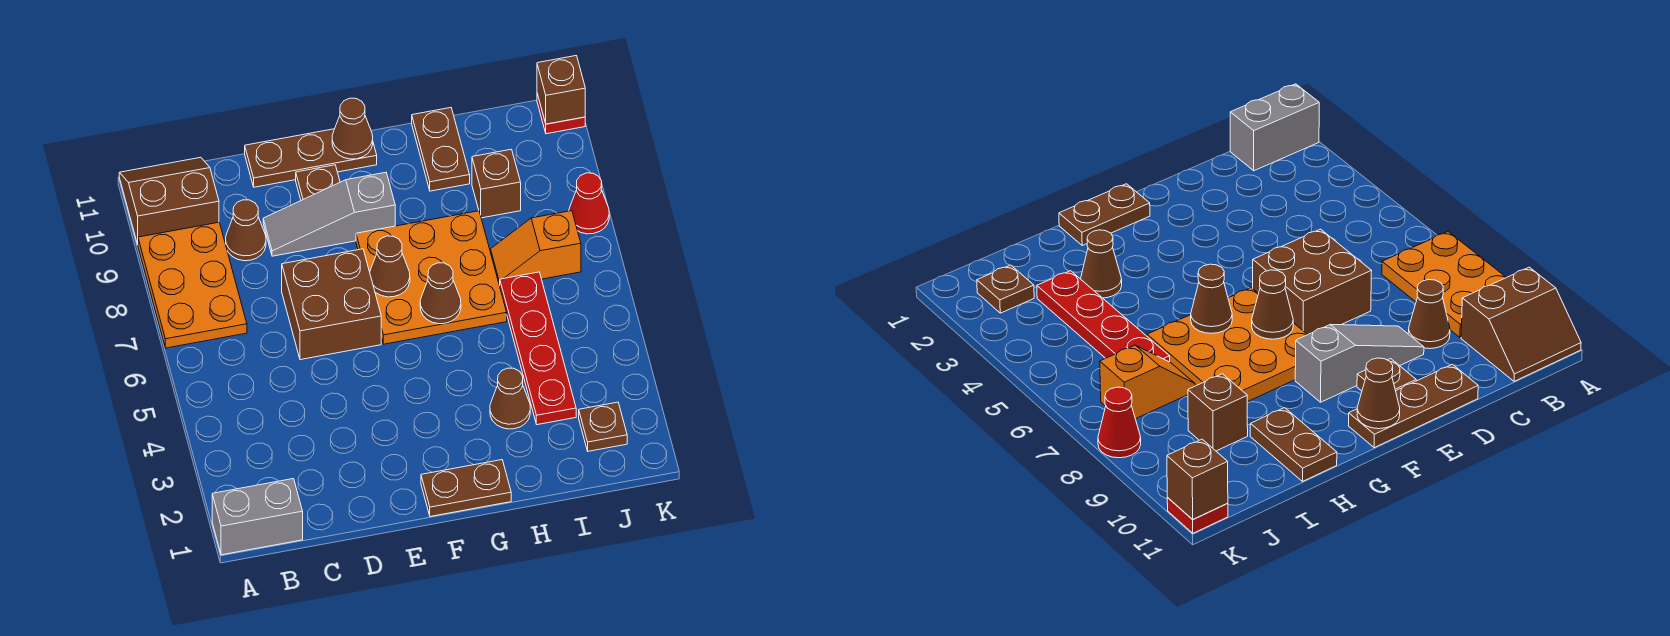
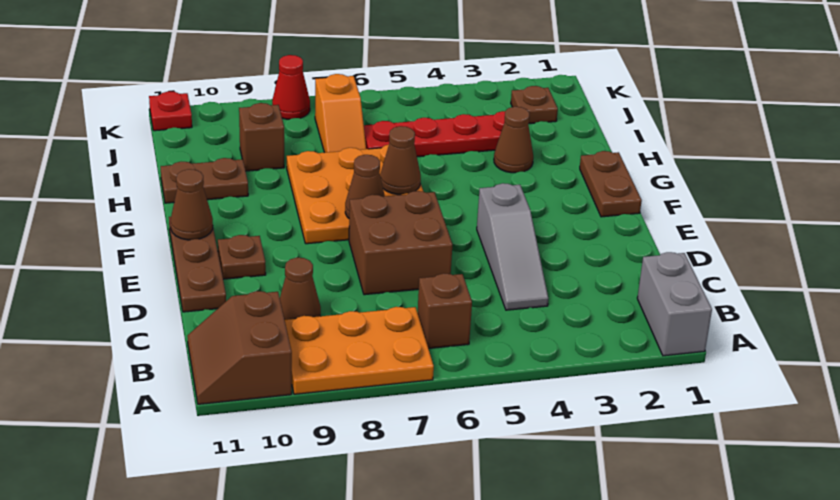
grey slope D9:F9 level 1 top F -> grey slope C4:E4 level 1 top E
brown brick K11 level 2 -> brown brick B6 level 1

